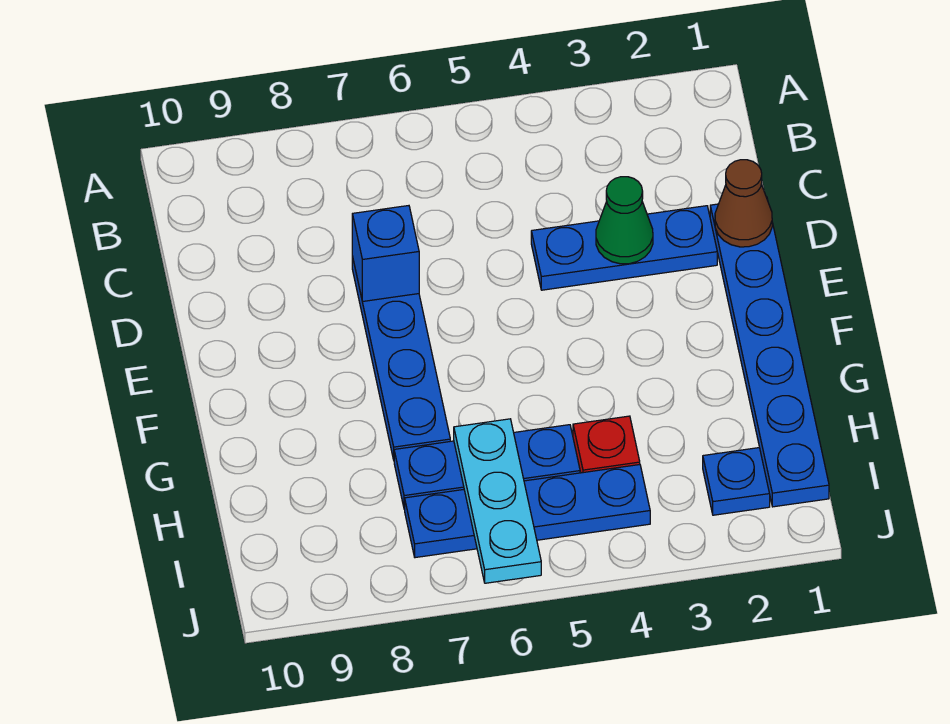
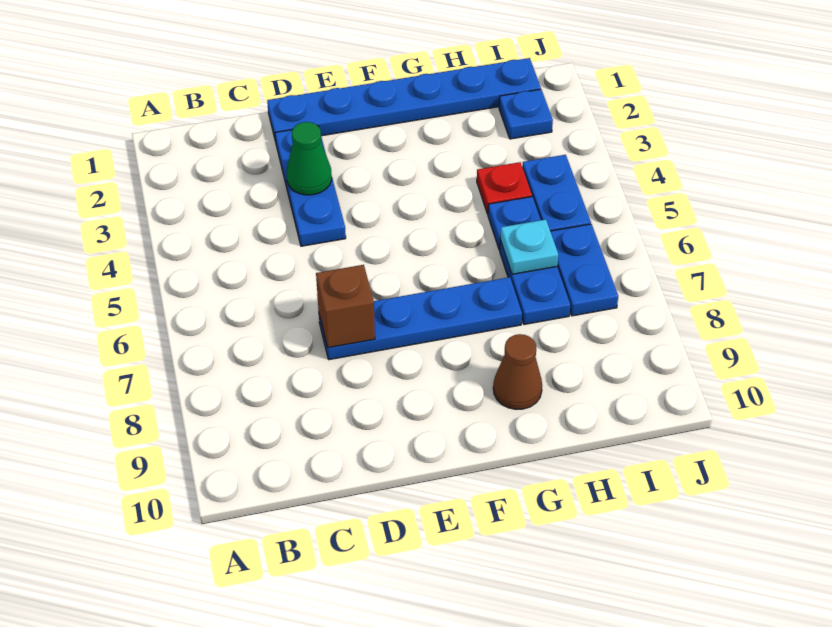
brown cone D1 level 2 -> brown cone G9 level 1
blue brick D7 level 2 -> brown brick D7 level 2
cyan plate H6:J6 level 2 -> cyan plate H6 level 2

